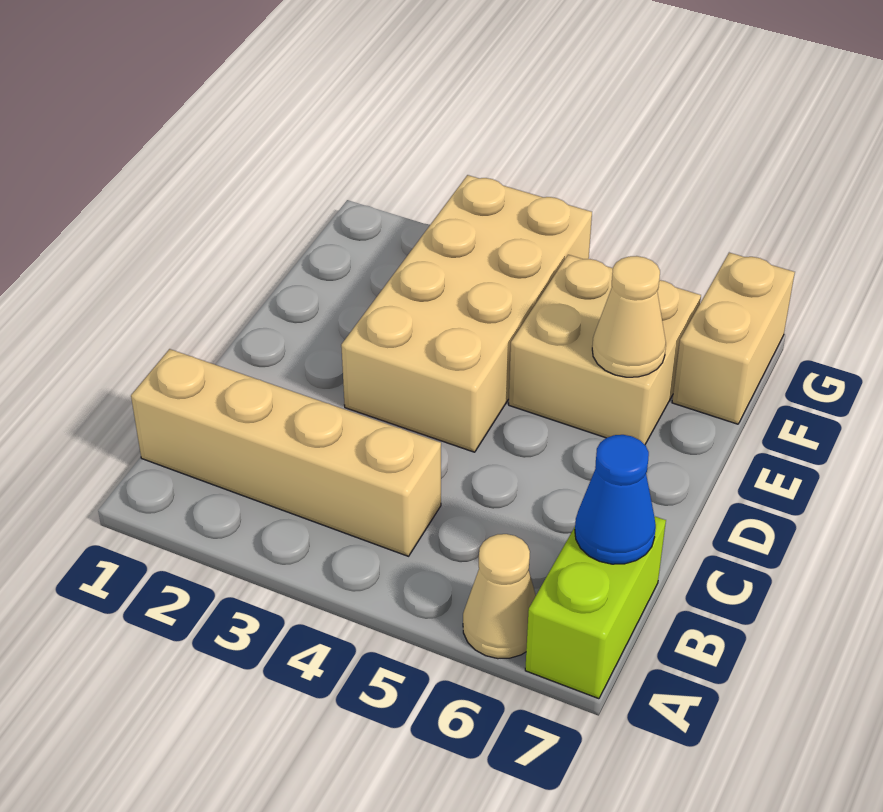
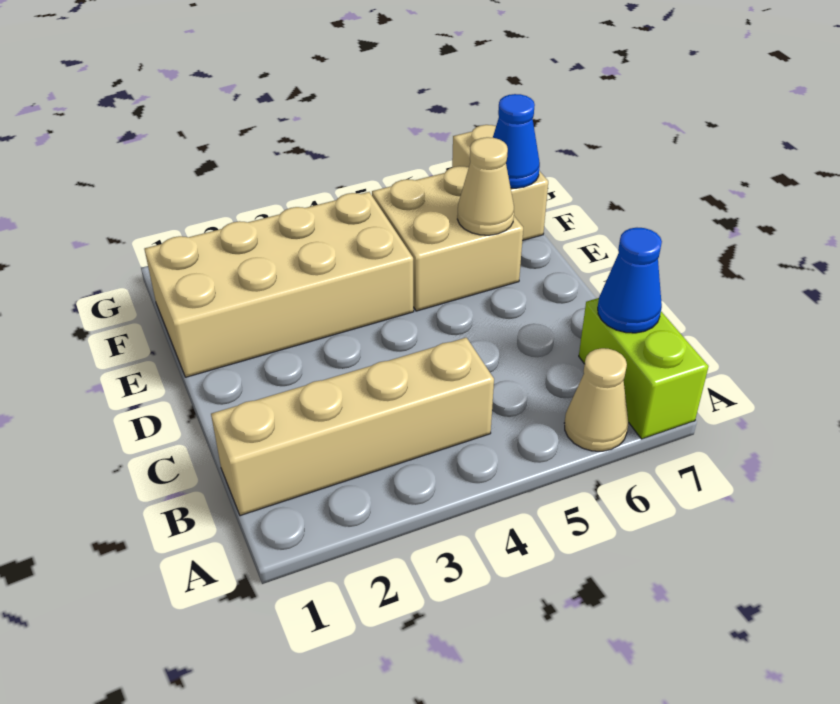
tan brick D3:G4 level 1 -> tan brick E1:F4 level 1
none -> blue cone F7 level 2

